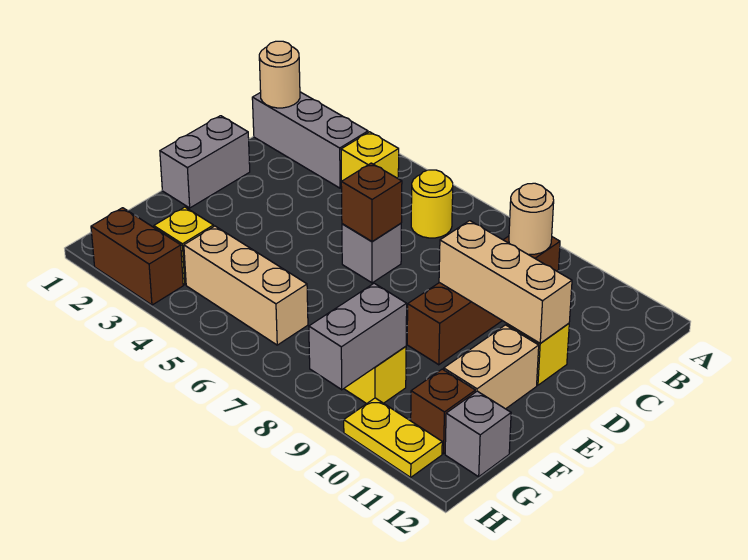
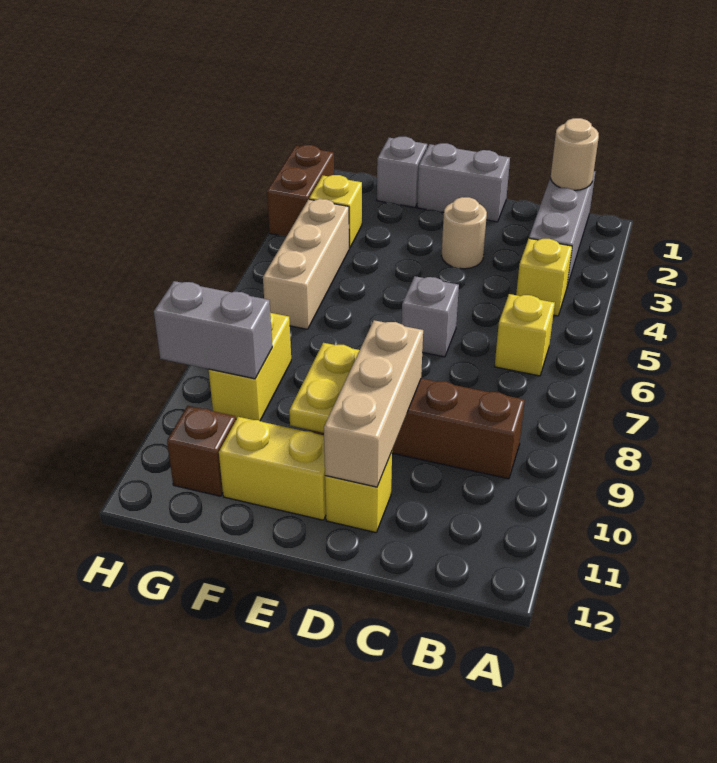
yellow round brick B6 level 1 -> yellow brick B6 level 1
tan round brick B9 level 2 -> tan round brick D3 level 1
brown brick D6 level 2 -> none
tan brick E11:F11 level 1 -> yellow brick E11:F11 level 1
grey brick G12 level 1 -> grey brick F1 level 1
yellow plate H10:H11 level 1 -> yellow plate E9:E10 level 2

